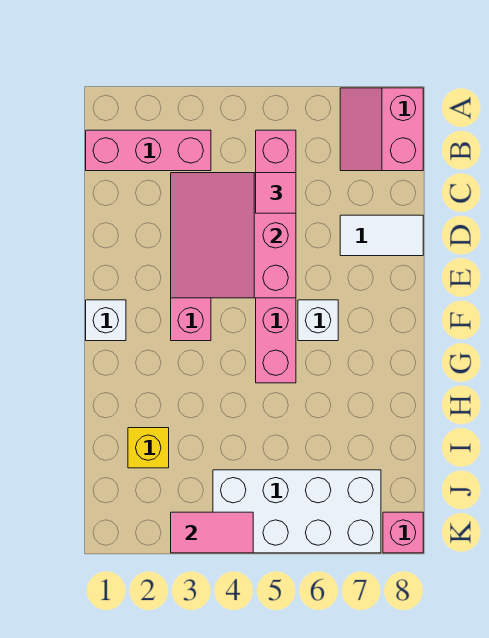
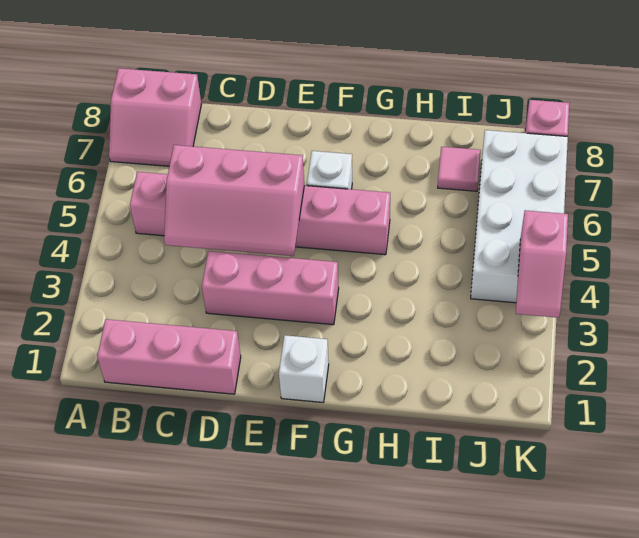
pink brick B1:B3 level 1 -> pink brick B1:D1 level 1
pink slope C3:E5 level 2 top 5 -> pink slope C4:E5 level 2 top 5
pink tile C5 level 3 -> pink tile I7 level 1
white tile D7:D8 level 1 -> none
yellow brick I2 level 1 -> none
pink tile K3:K4 level 2 -> pink slope K3:K4 level 2 top 4

